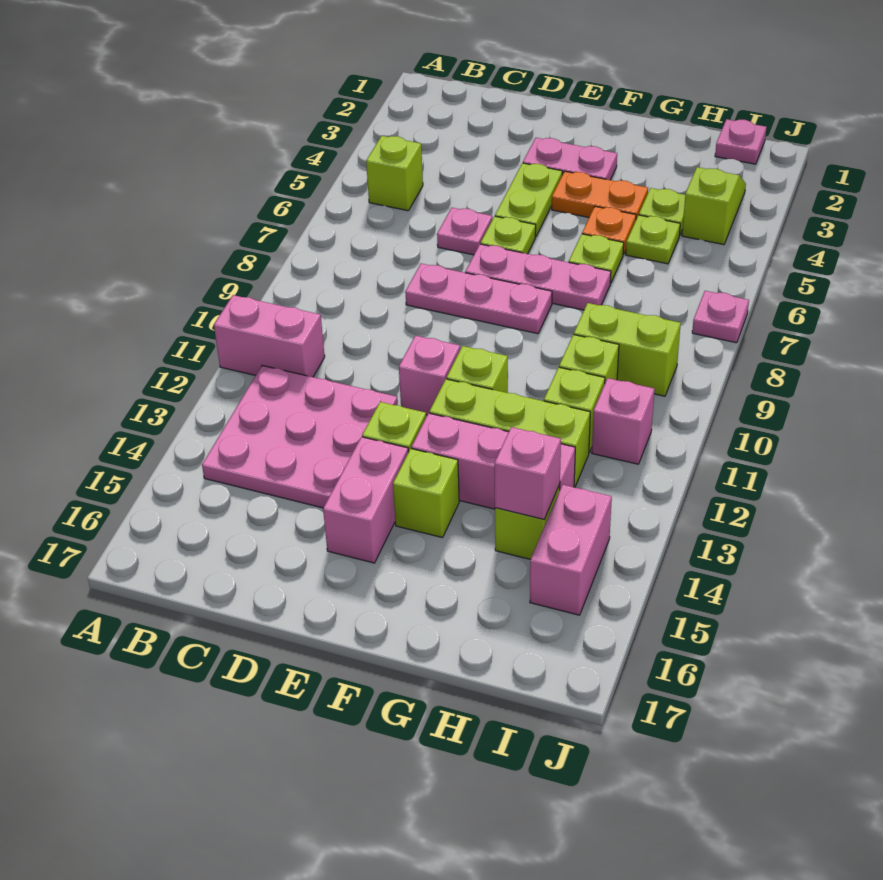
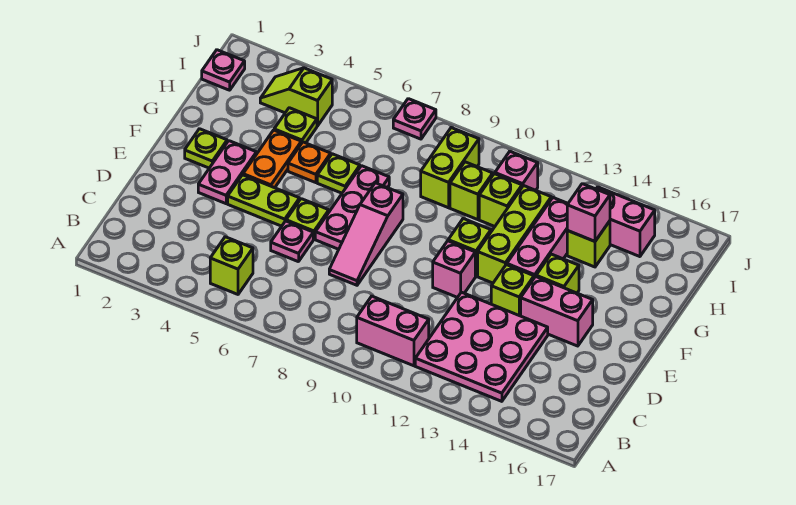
pink brick A11:B11 level 1 -> pink brick B10:B11 level 1
pink plate D8:F8 level 1 -> pink slope D8:F8 level 1 top F
lime plate H5 level 1 -> lime plate F2 level 1

